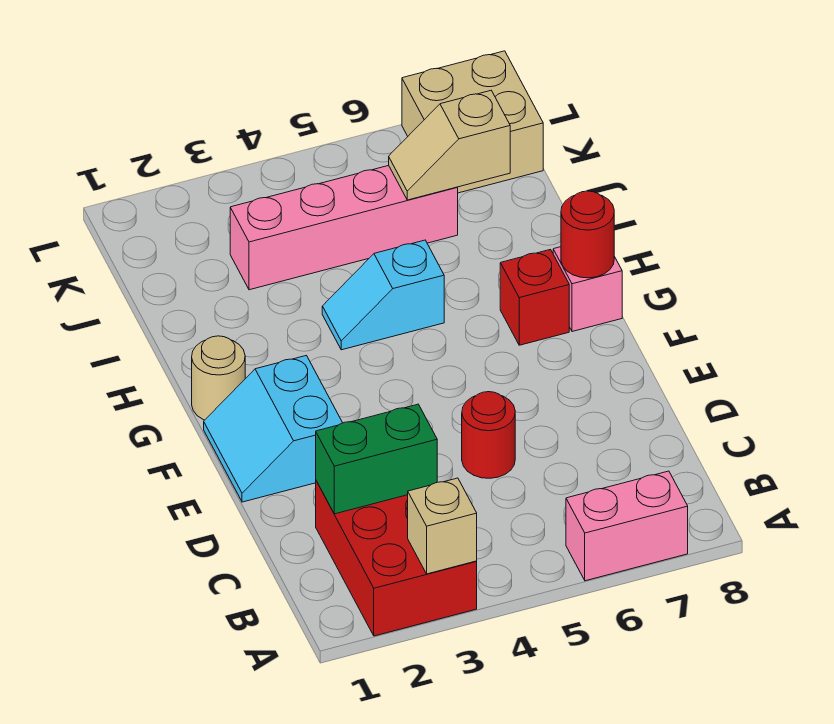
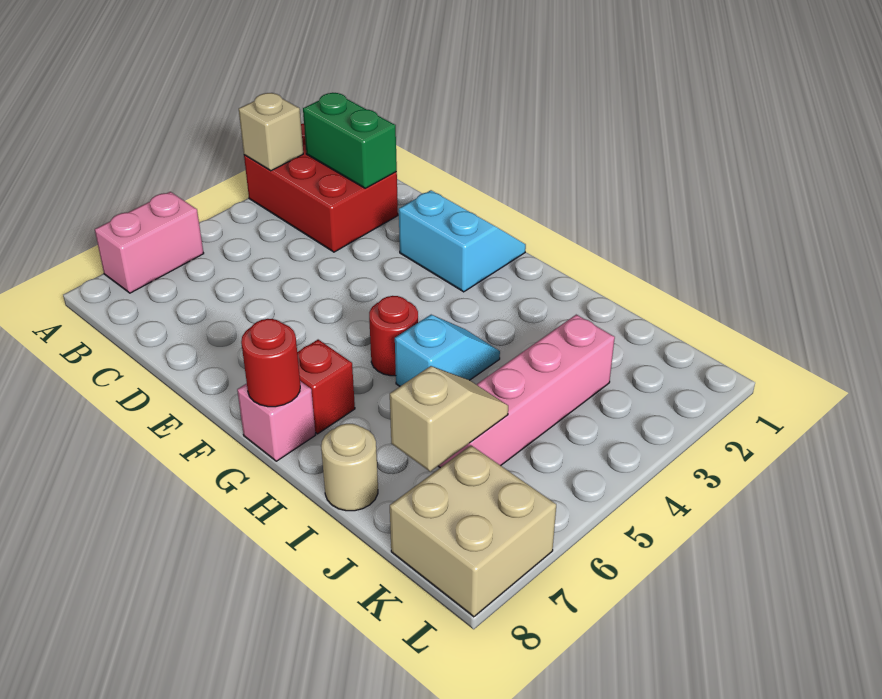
green brick C2:C3 level 2 -> green brick B2:C2 level 2
red round brick D5 level 1 -> red round brick G5 level 1
tan round brick G1 level 1 -> tan round brick I8 level 1

